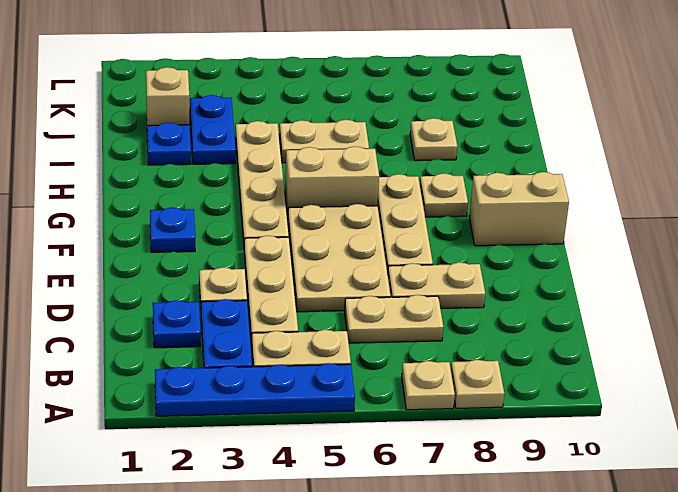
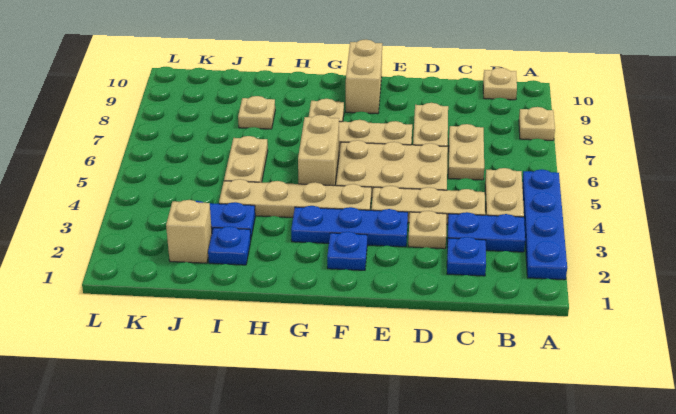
tan plate A7 level 1 -> tan plate B10 level 1
none -> blue plate E3:G3 level 1

